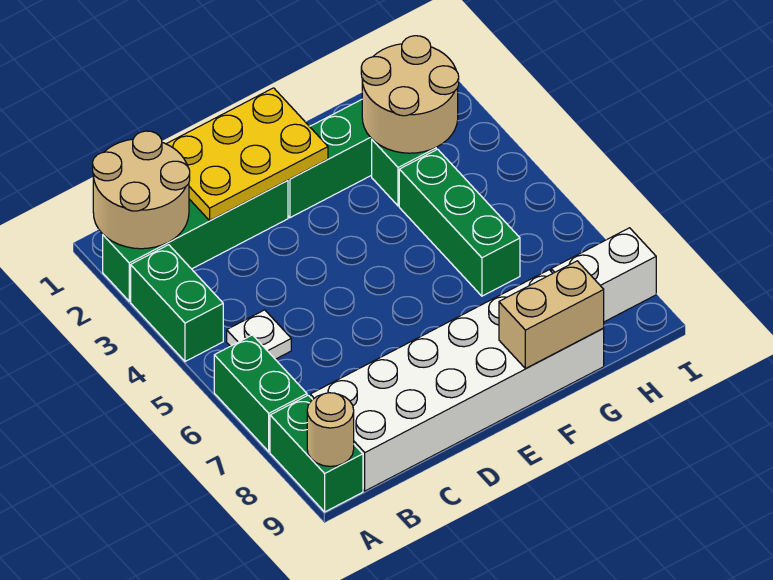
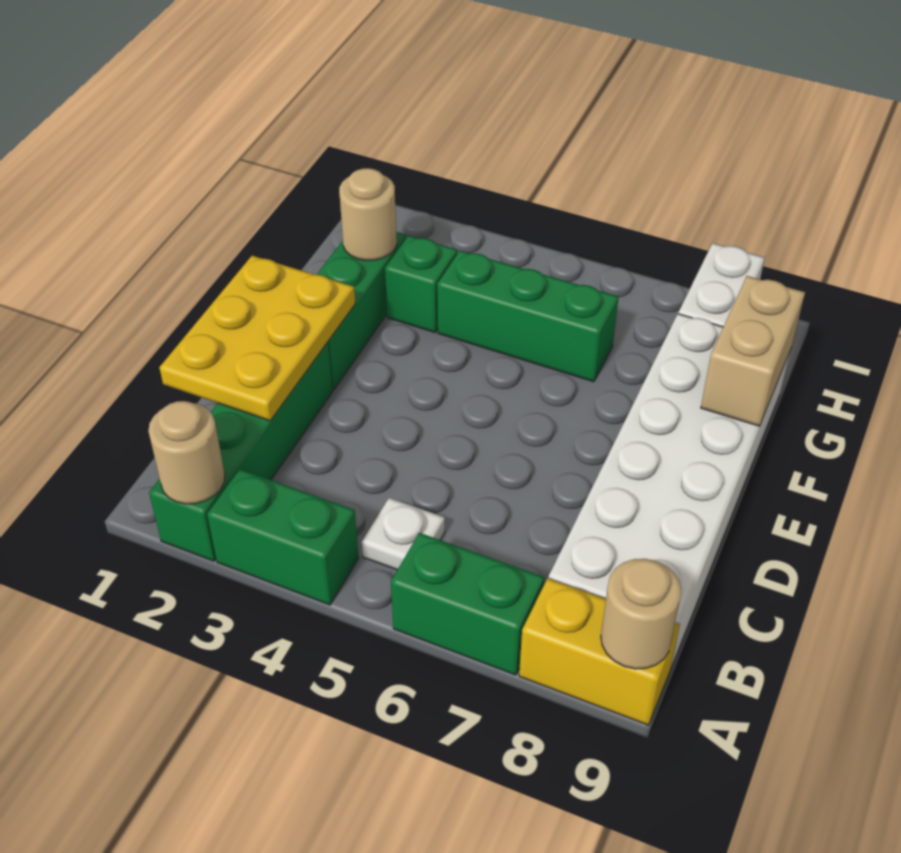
tan round brick A1:B2 level 2 -> tan round brick A2 level 2
green brick A8:A9 level 1 -> yellow brick A8:A9 level 1
tan round brick G2:H3 level 2 -> tan round brick G2 level 2

